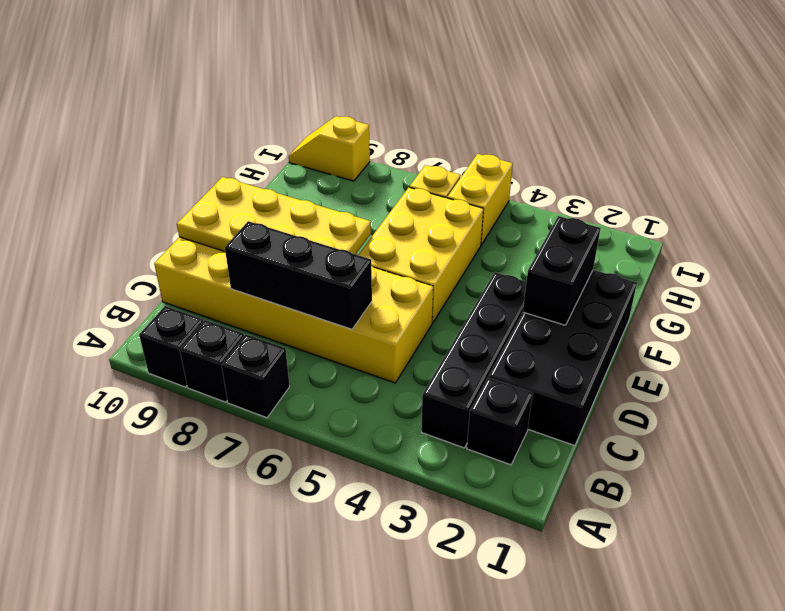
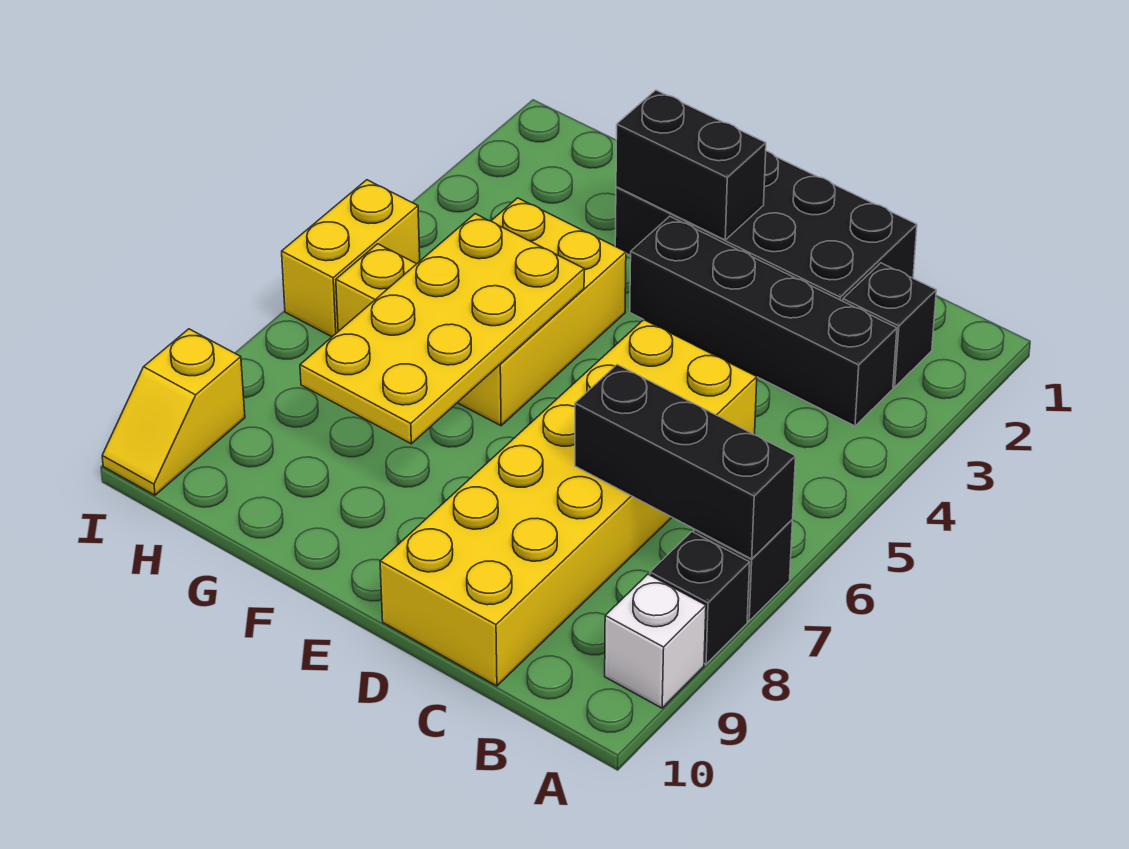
black brick A9 level 1 -> white brick A9 level 1
black brick C6:C8 level 2 -> black brick A7:C7 level 2
yellow plate D7:E10 level 2 -> yellow plate F5:G8 level 2
yellow brick E5:G6 level 1 -> yellow brick F4:G6 level 1
yellow brick H5:I5 level 1 -> yellow brick I5:I6 level 1

